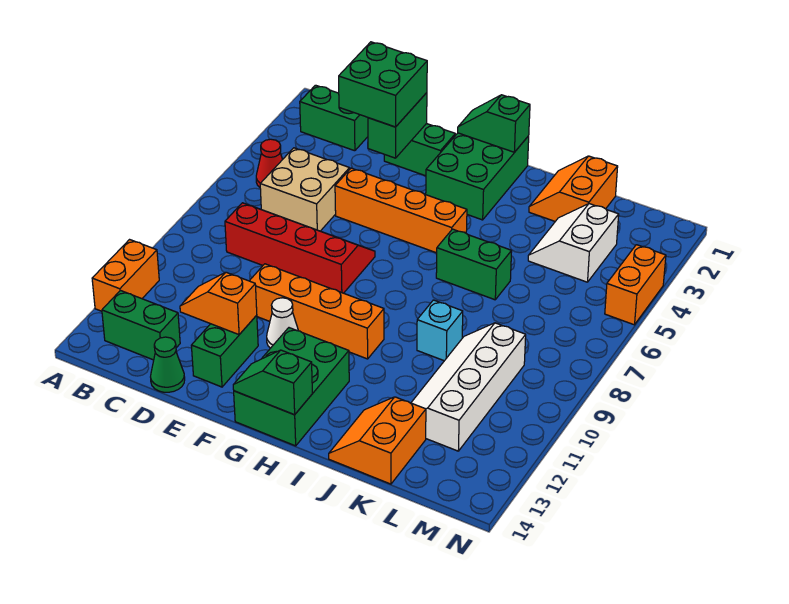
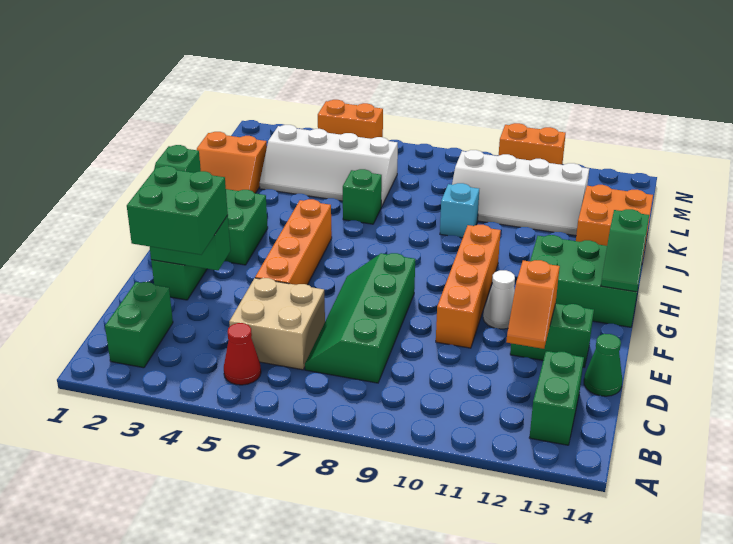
orange brick A11:A12 level 1 -> orange brick N10:N11 level 1
red slope C7:F8 level 1 top 8 -> green slope C7:F8 level 1 top 8
green brick I6:J6 level 1 -> green brick J6 level 1
orange slope J13:K14 level 1 top K -> orange brick J13:K14 level 1
white slope K3:L4 level 1 top L -> white slope K3:L6 level 1 top L

